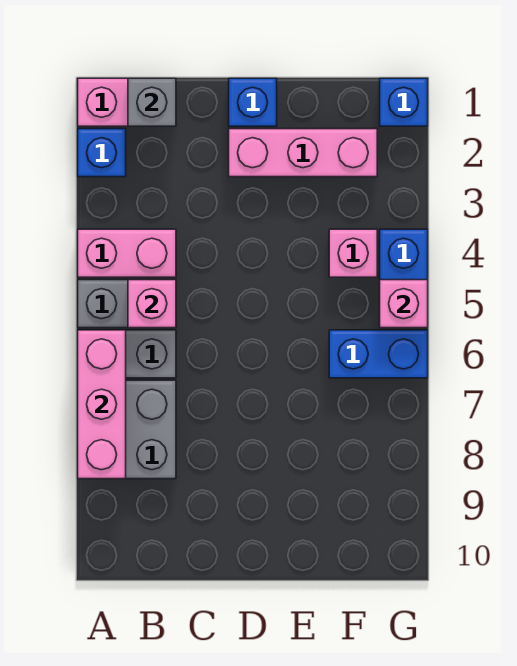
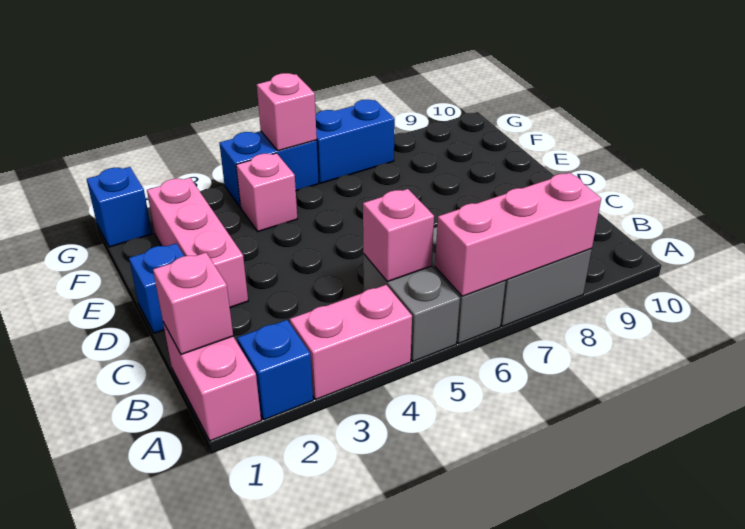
pink brick A4:B4 level 1 -> pink brick A3:A4 level 1
grey brick B1 level 2 -> pink brick B1 level 2
blue brick F6:G6 level 1 -> blue brick G6:G7 level 1

